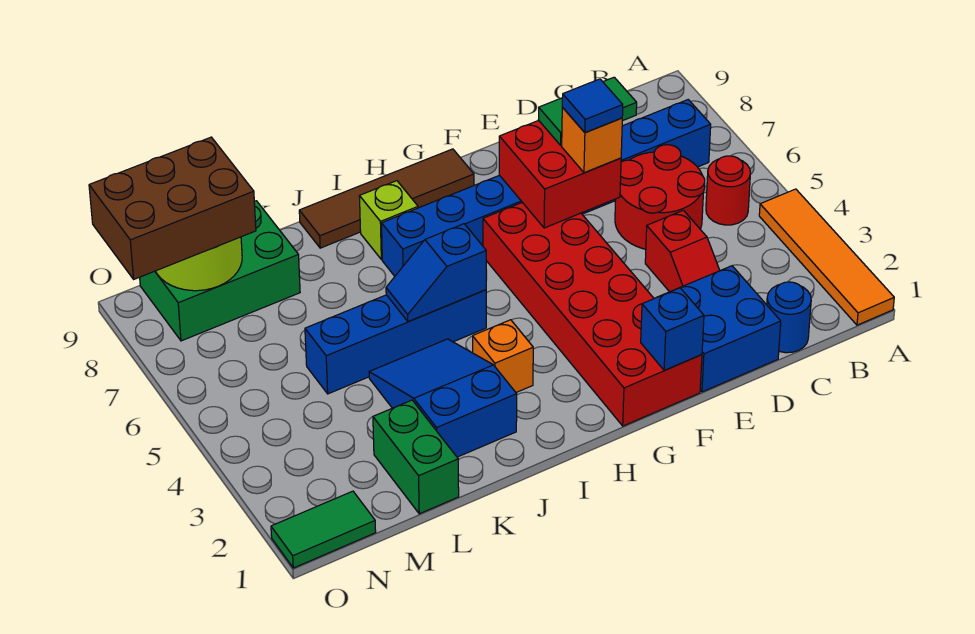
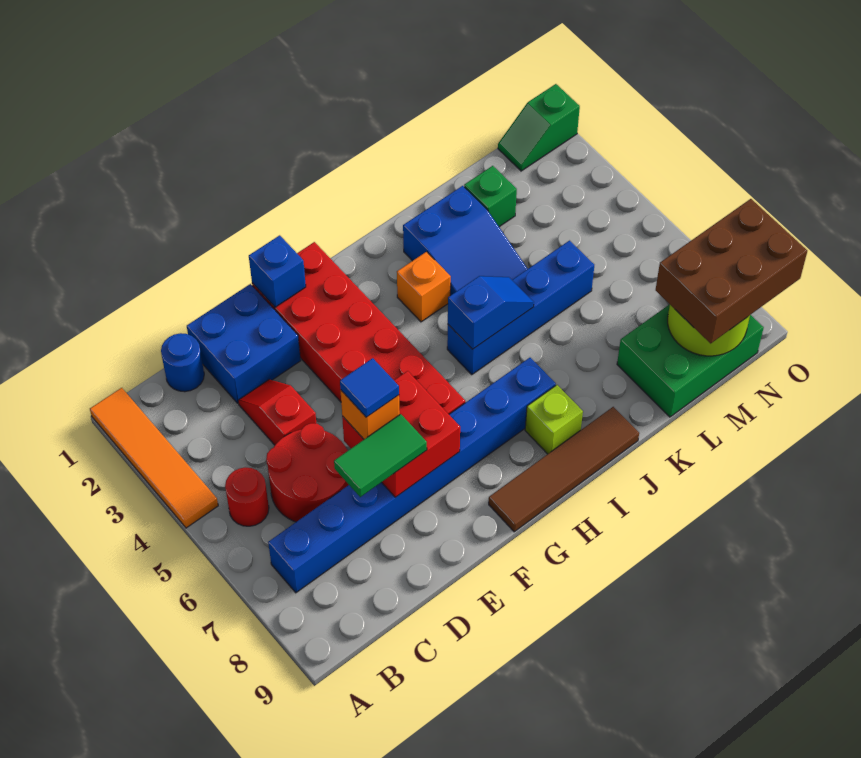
green brick L1:L2 level 1 -> green brick L2 level 1
green tile N1:O1 level 1 -> green slope N1:O1 level 1 top O

